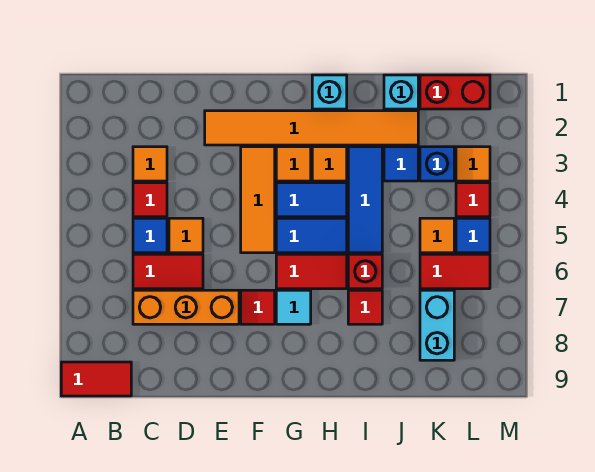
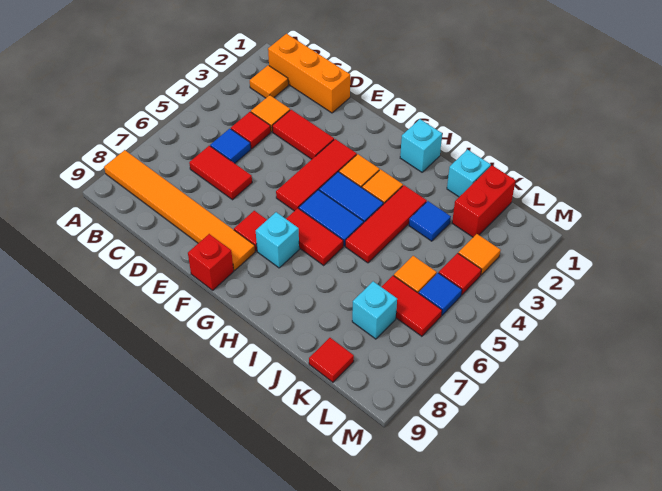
red tile A9:B9 level 1 -> red tile D3:E3 level 1
orange brick C7:E7 level 1 -> orange brick B1:D1 level 1
orange tile D5 level 1 -> orange tile B2 level 1
orange tile E2:J2 level 1 -> orange tile A8:F8 level 1
orange tile F3:F5 level 1 -> red tile F3:F5 level 1
cyan tile G7 level 1 -> cyan brick G7 level 1
blue tile I3:I5 level 1 -> red tile I3:I5 level 1
red brick I6 level 1 -> red brick F9 level 1
red tile I7 level 1 -> red tile K9 level 1
red brick K1:L1 level 1 -> red brick K1:K2 level 1
blue brick K3 level 1 -> none
cyan brick K7:K8 level 1 -> cyan brick K7 level 1

